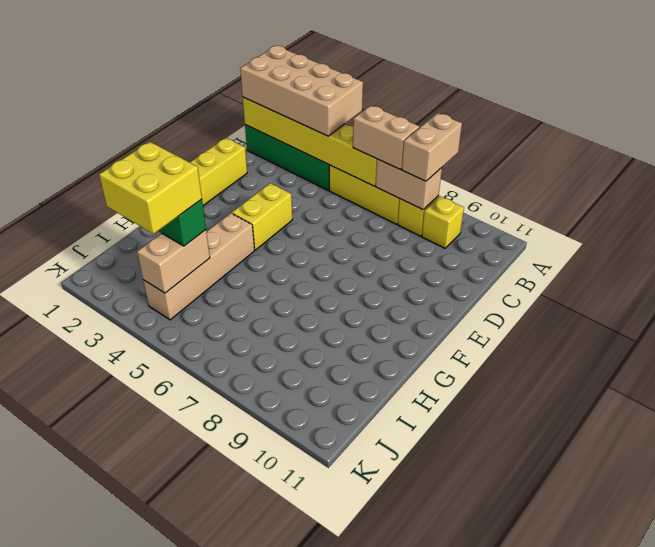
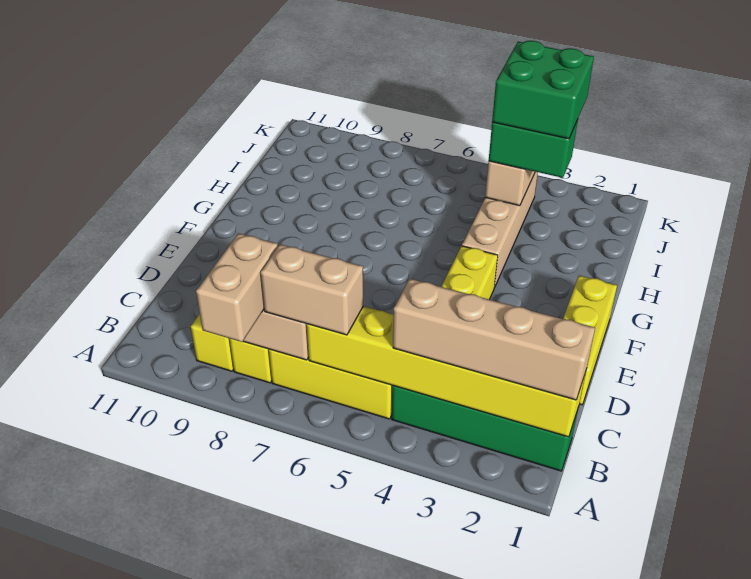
tan brick A1:B4 level 3 -> tan brick B1:B4 level 3
yellow brick I3:J4 level 4 -> green brick I3:J4 level 4

